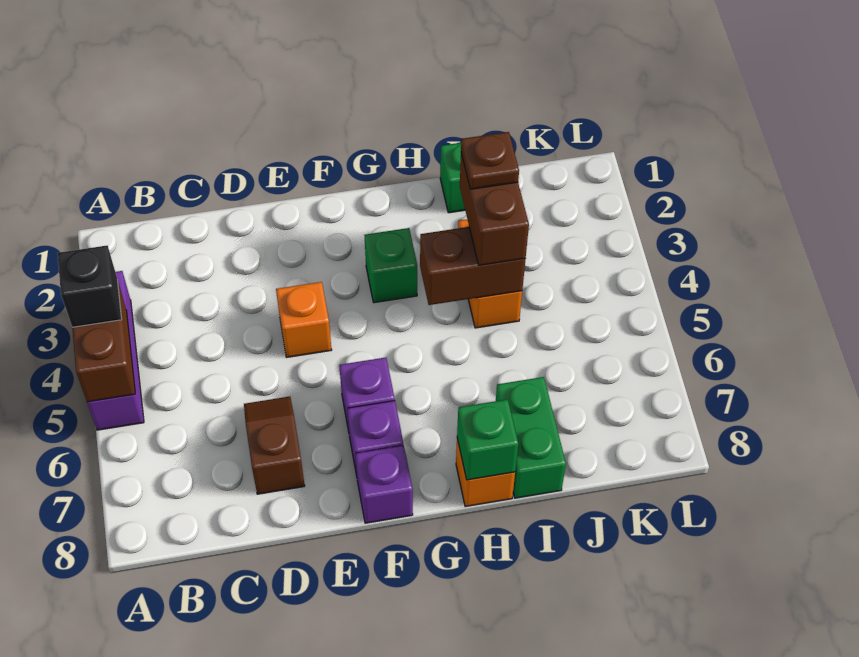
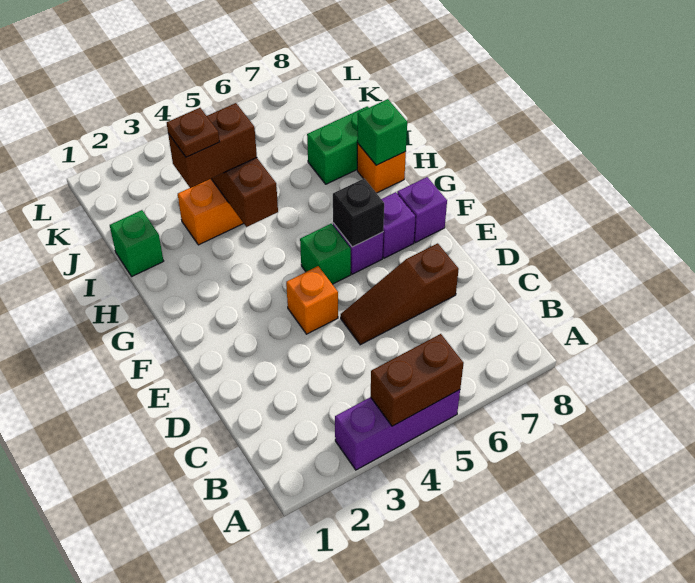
black brick A4 level 3 -> black brick F6 level 2
brown slope D6:D7 level 1 top 7 -> brown slope D5:D7 level 1 top 7
green brick G3 level 1 -> green brick F5 level 1

